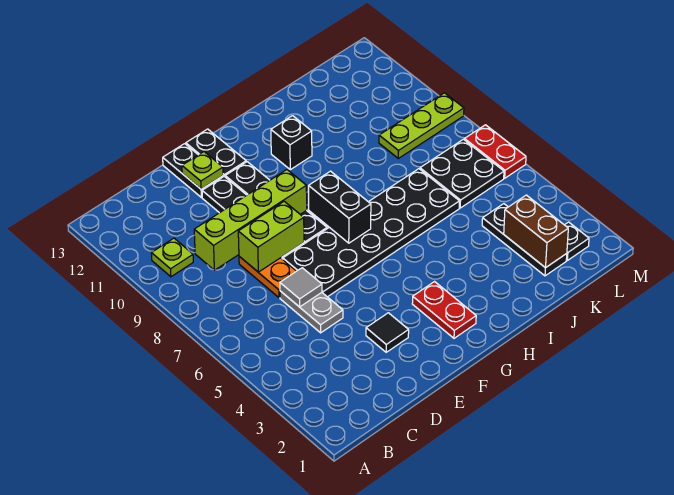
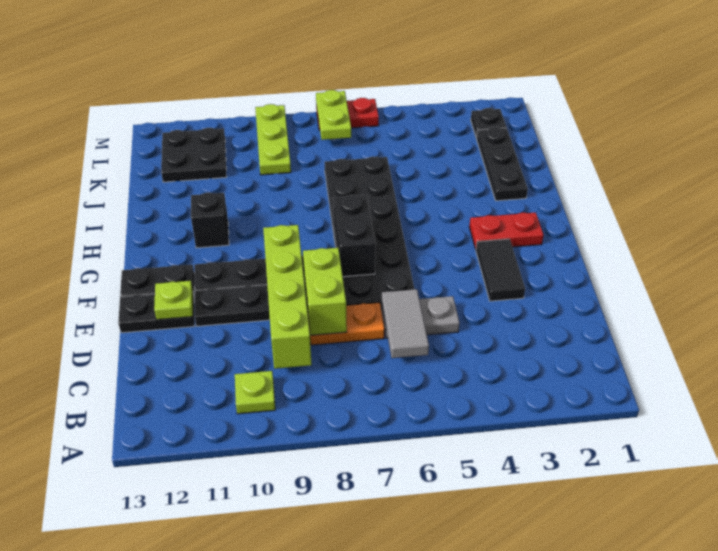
grey tile D6 level 2 -> grey tile C6:D6 level 2
black tile E3 level 1 -> black tile E3:F3 level 1
black brick G7:G8 level 2 -> black brick F7:G7 level 2
black plate K2:K4 level 1 -> black plate I2:K2 level 1
brown brick K2:K3 level 2 -> none
black plate K6:L7 level 1 -> black plate K11:L12 level 1
none -> lime plate L7:M7 level 2

